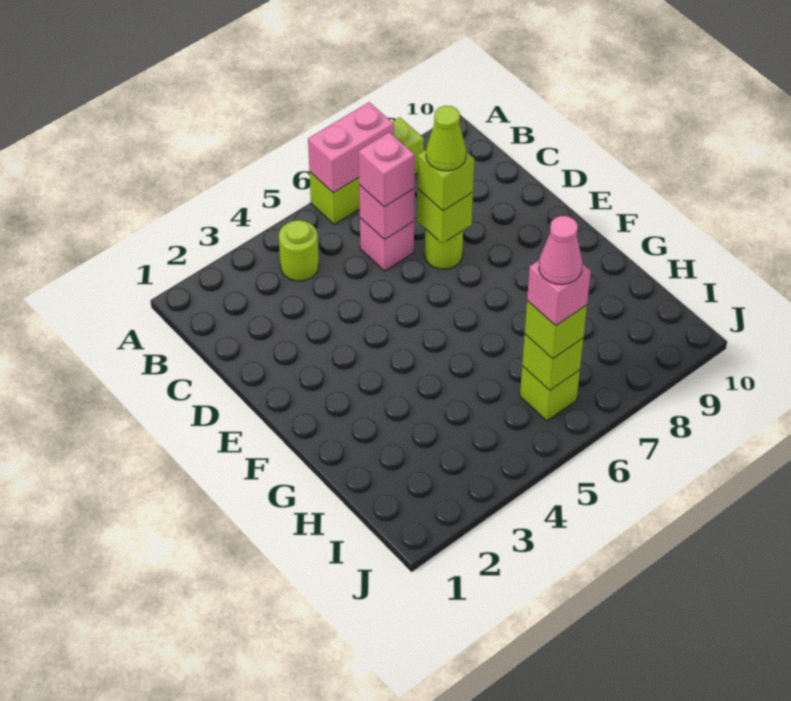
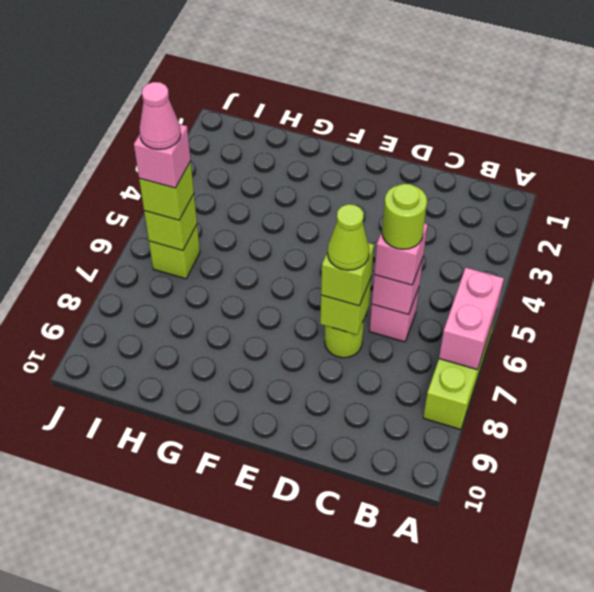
lime round brick B4 level 1 -> lime round brick C6 level 4

